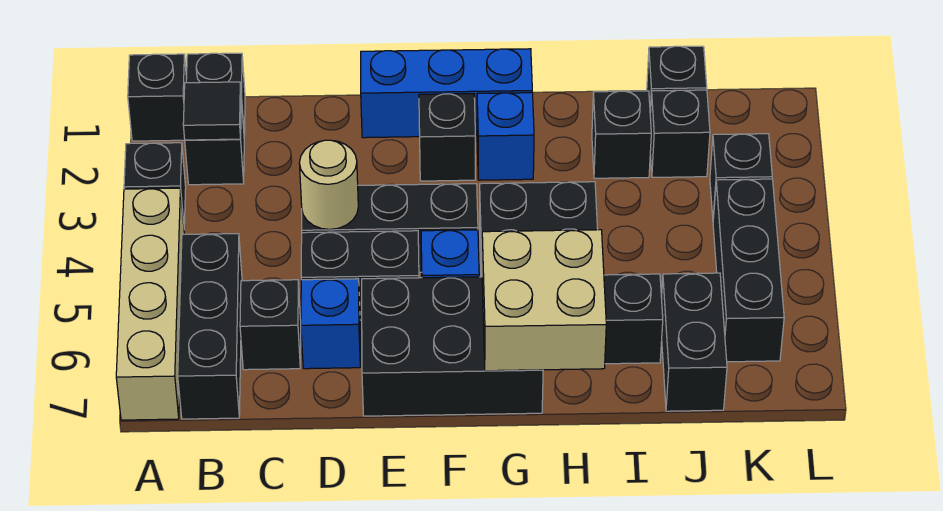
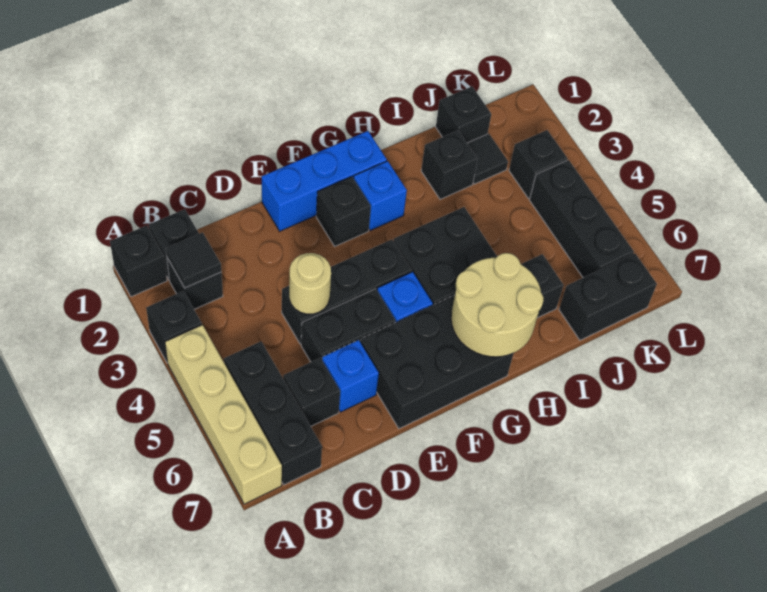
tan brick G6:H7 level 2 -> tan round brick G6:H7 level 2
black brick J2 level 1 -> black tile J2 level 1
black brick J6:J7 level 1 -> black brick J7:K7 level 1

